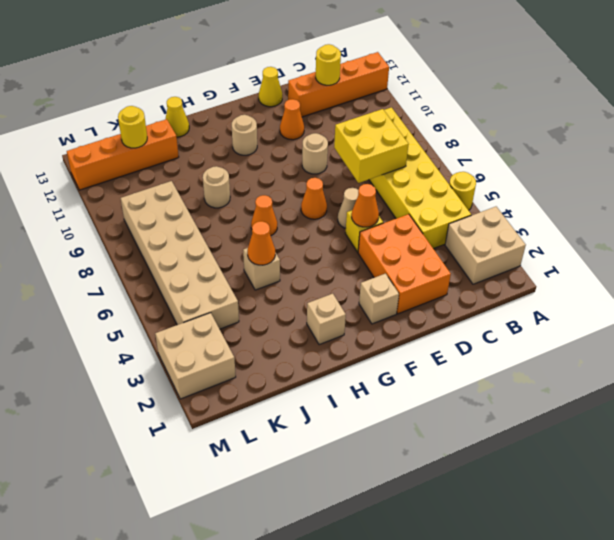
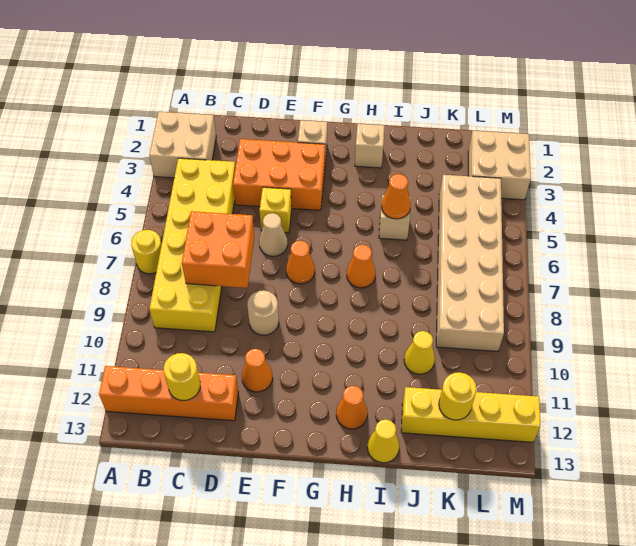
yellow round brick A5 level 1 -> yellow round brick A7 level 1
yellow brick C7:D8 level 2 -> orange brick C7:D8 level 2
orange brick D2:E4 level 1 -> orange brick D3:F4 level 1
orange cone E5 level 2 -> orange cone H12 level 1
yellow cone E13 level 1 -> yellow cone J10 level 1
tan round brick G11 level 1 -> none
tan round brick I9 level 1 -> none
orange brick J12:M12 level 1 -> yellow brick J12:M12 level 1

